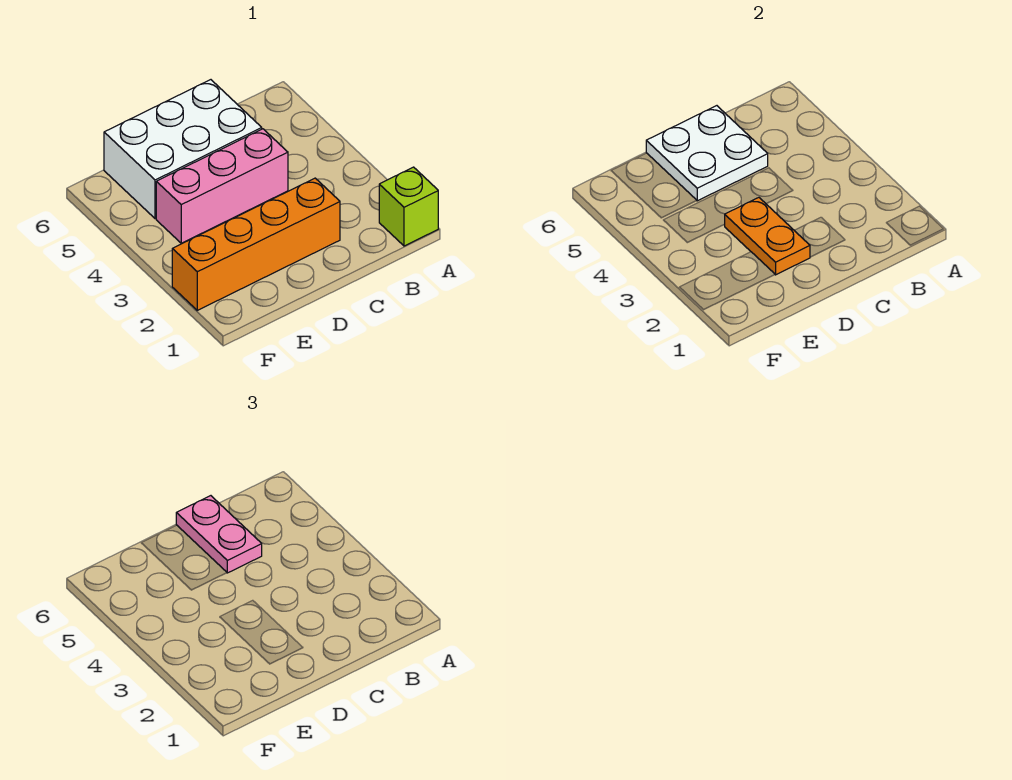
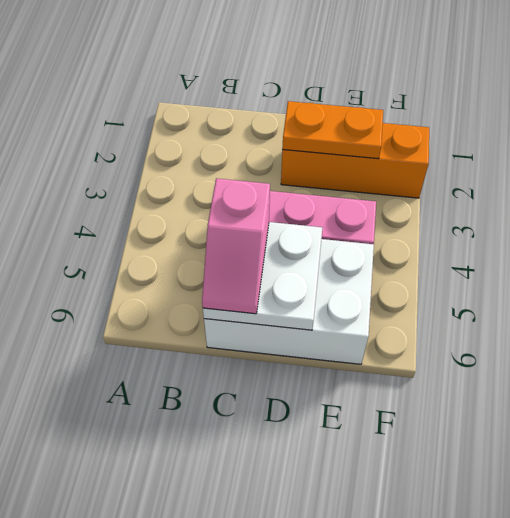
lime brick A1 level 1 -> none
orange brick C2:F2 level 1 -> orange brick D2:F2 level 1
pink plate C5:C6 level 3 -> pink slope C5:C6 level 3 top 5
orange plate D2:D3 level 2 -> orange plate D2:E2 level 2

